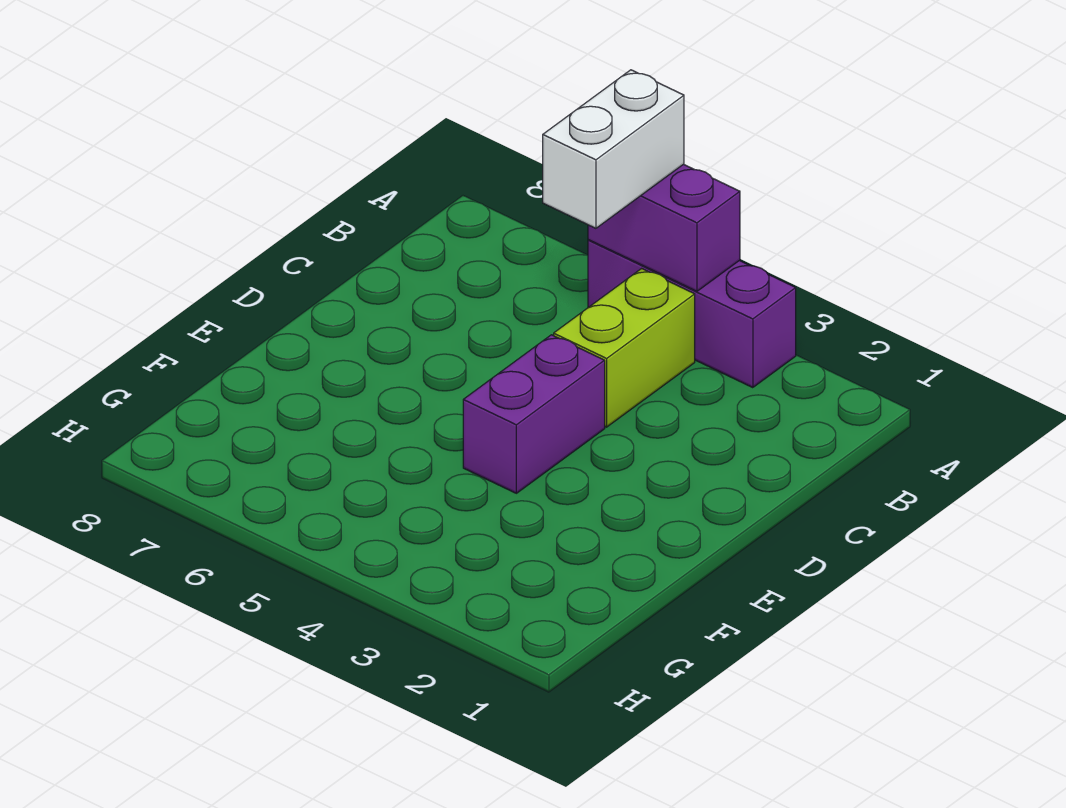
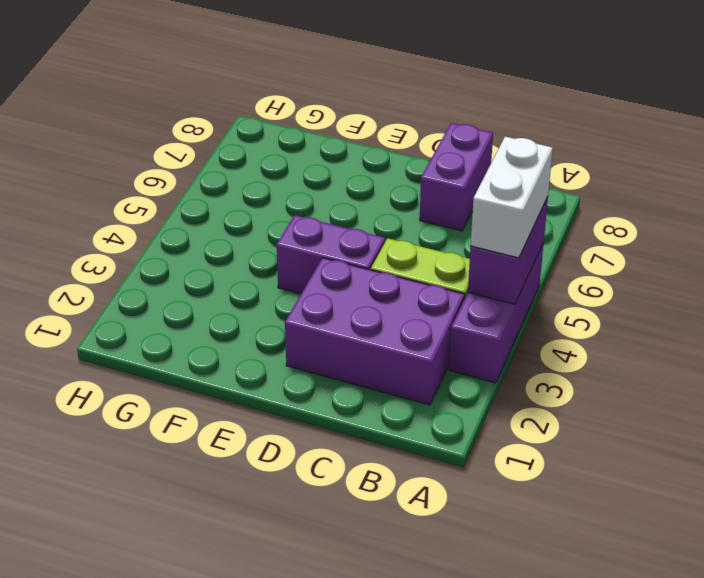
white brick A5:B5 level 3 -> white brick A4:A5 level 3
none -> purple brick B2:D3 level 1
none -> purple brick C7:C8 level 1

